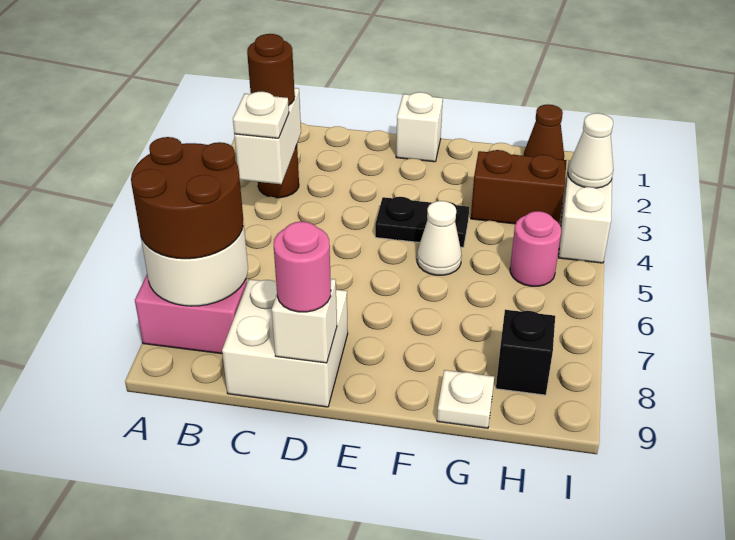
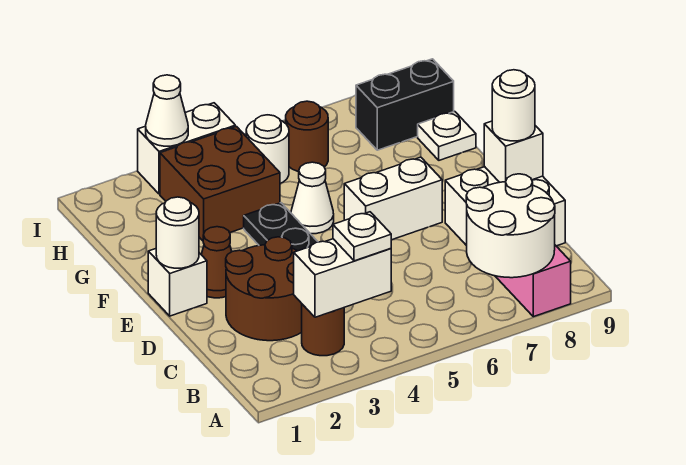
brown round brick A7:B8 level 3 -> brown round brick C2:D3 level 1
brown round brick B3 level 3 -> brown round brick H6 level 1
pink round brick D9 level 3 -> white round brick D9 level 3
none -> white round brick E1 level 2
none -> white brick E6:E7 level 1
brown brick G3:H3 level 1 -> brown brick G3:H4 level 1
brown cone H1 level 1 -> brown cone E2 level 1
pink round brick H5 level 1 -> white round brick H5 level 1
black brick H8 level 1 -> black brick H8:H9 level 1

